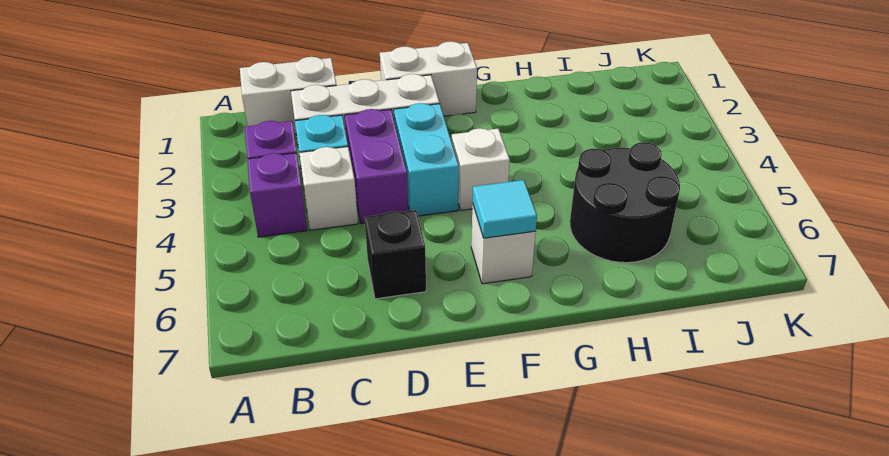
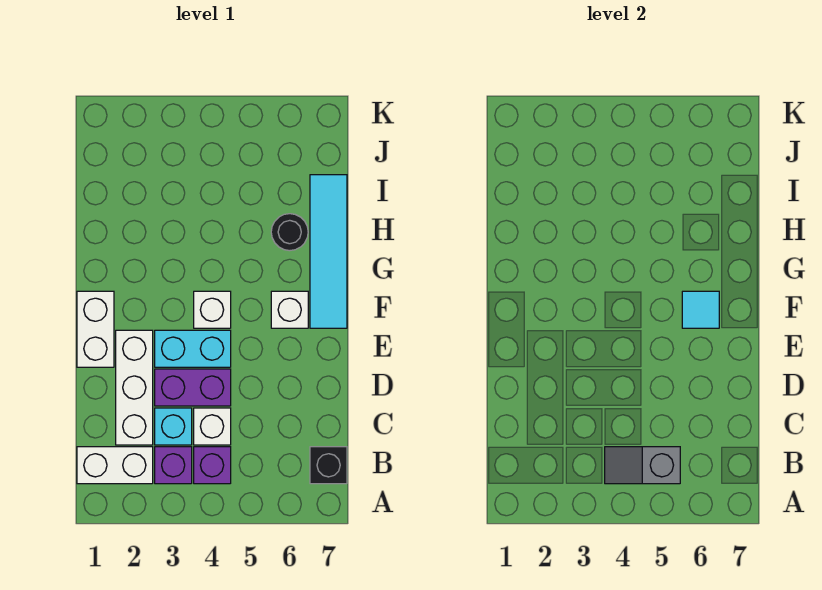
white brick B1:C1 level 1 -> white brick B1:B2 level 1
none -> grey slope B4:B5 level 2 top 5
black brick D6 level 1 -> black brick B7 level 1
none -> cyan tile F7:I7 level 1
black round brick H5:I6 level 1 -> black round brick H6 level 1

